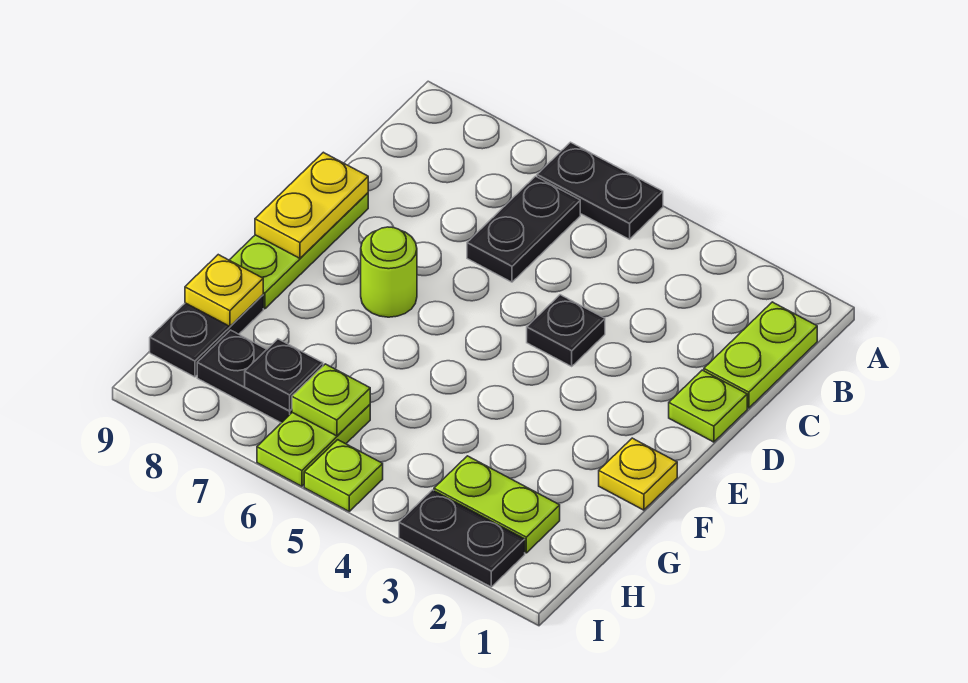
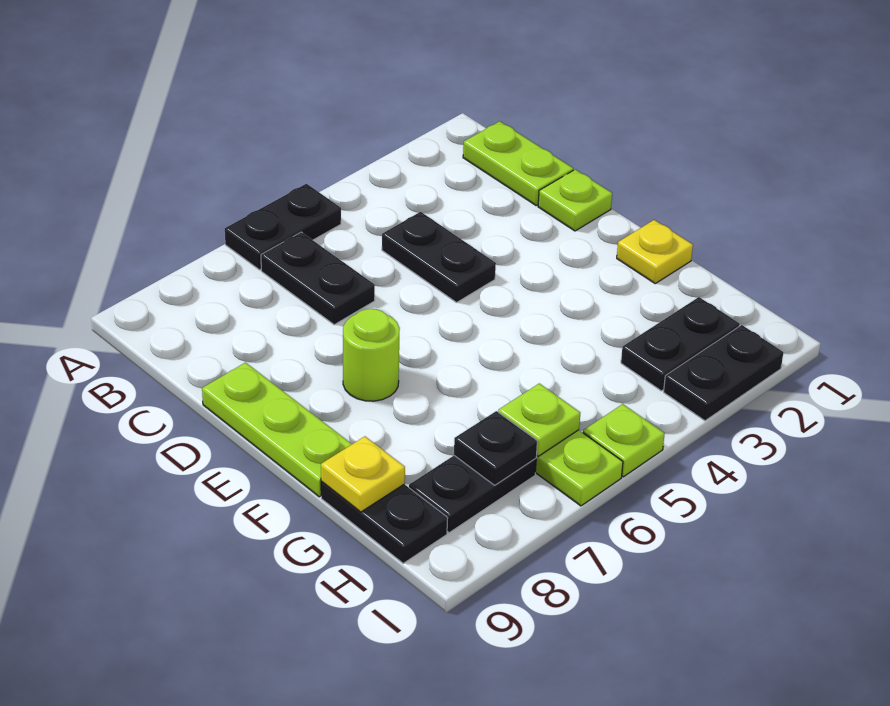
black plate D4 level 1 -> black plate C4:D4 level 1
yellow plate D9:E9 level 2 -> none
lime plate H2:H3 level 1 -> black plate H2:H3 level 1

